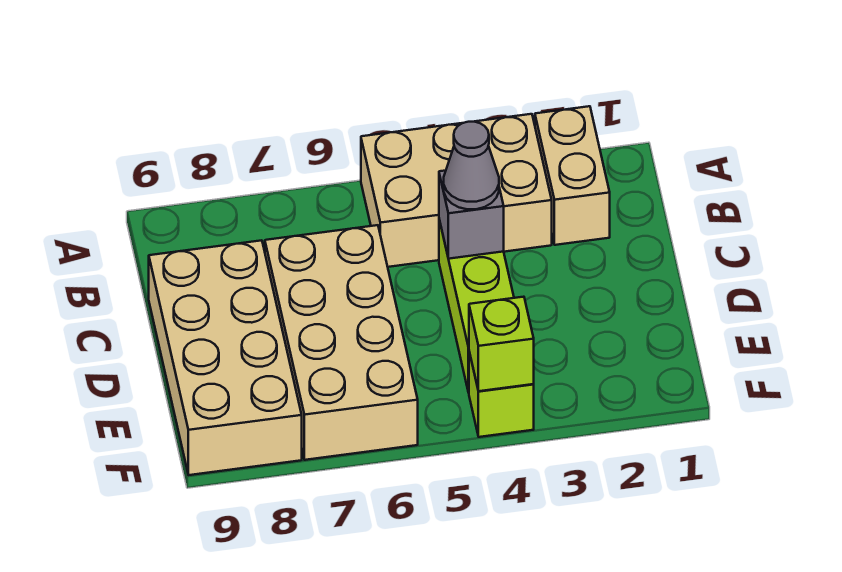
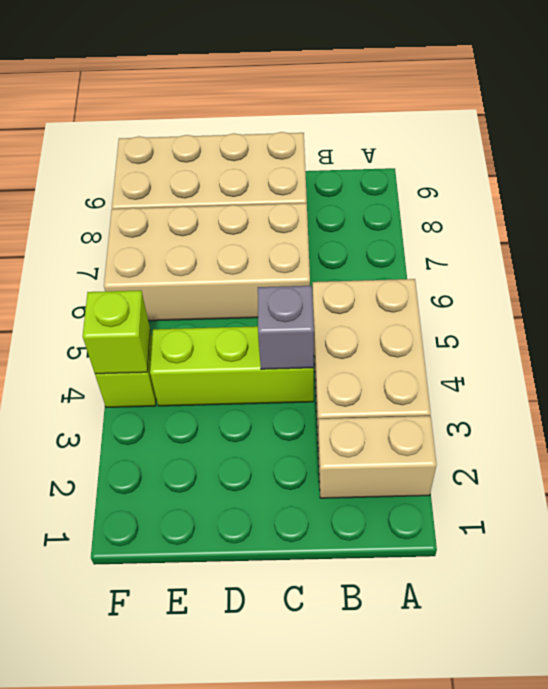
grey cone C4 level 3 -> none

